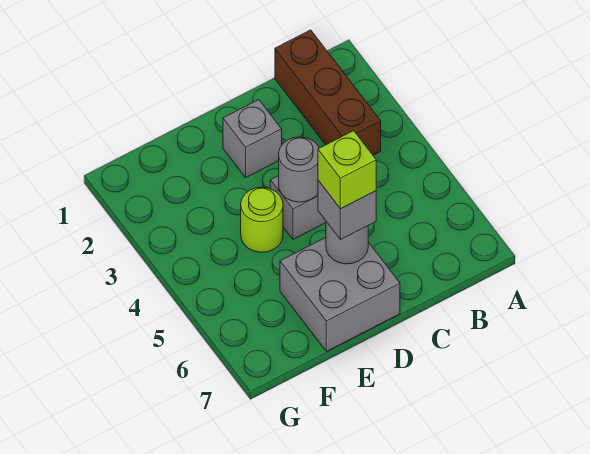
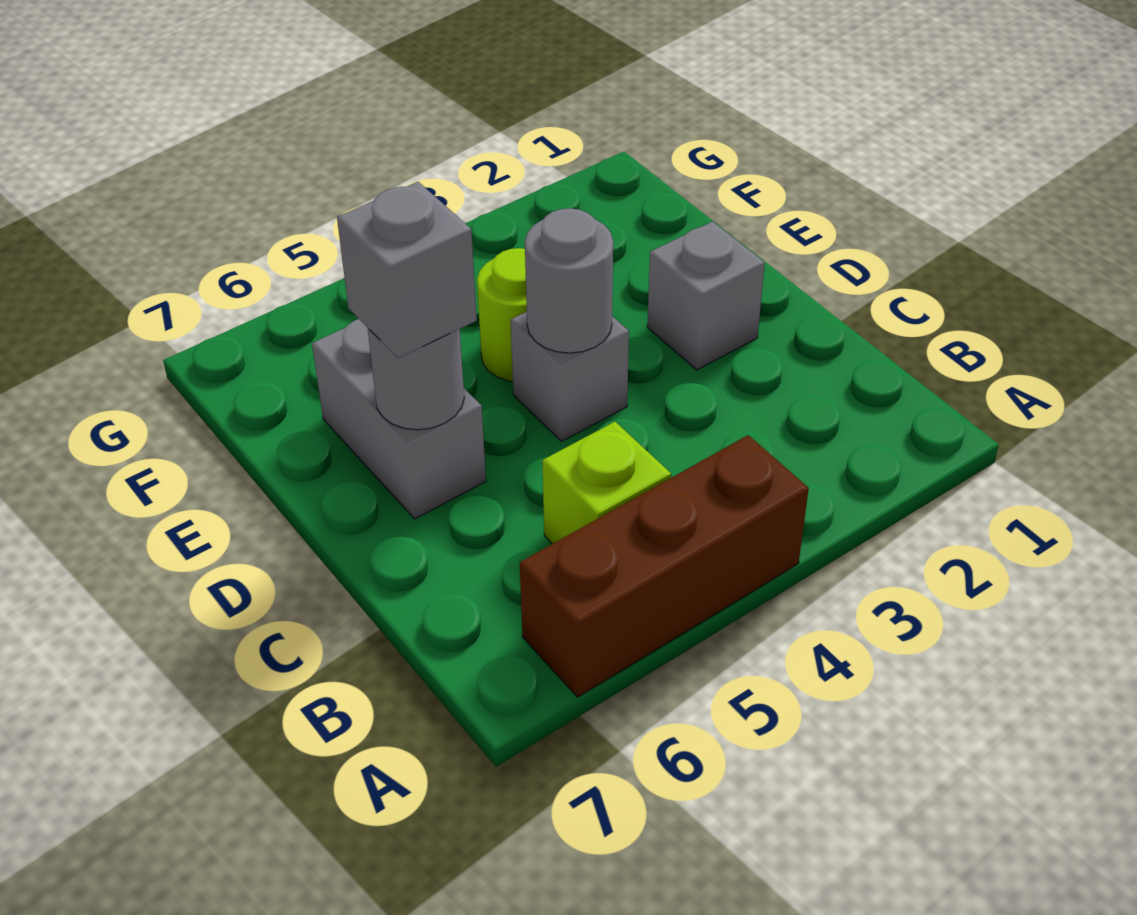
brown brick B1:B3 level 1 -> brown brick A4:A6 level 1
grey brick D6:E7 level 1 -> grey brick D6:E6 level 1
lime brick D6 level 4 -> lime brick B5 level 1

